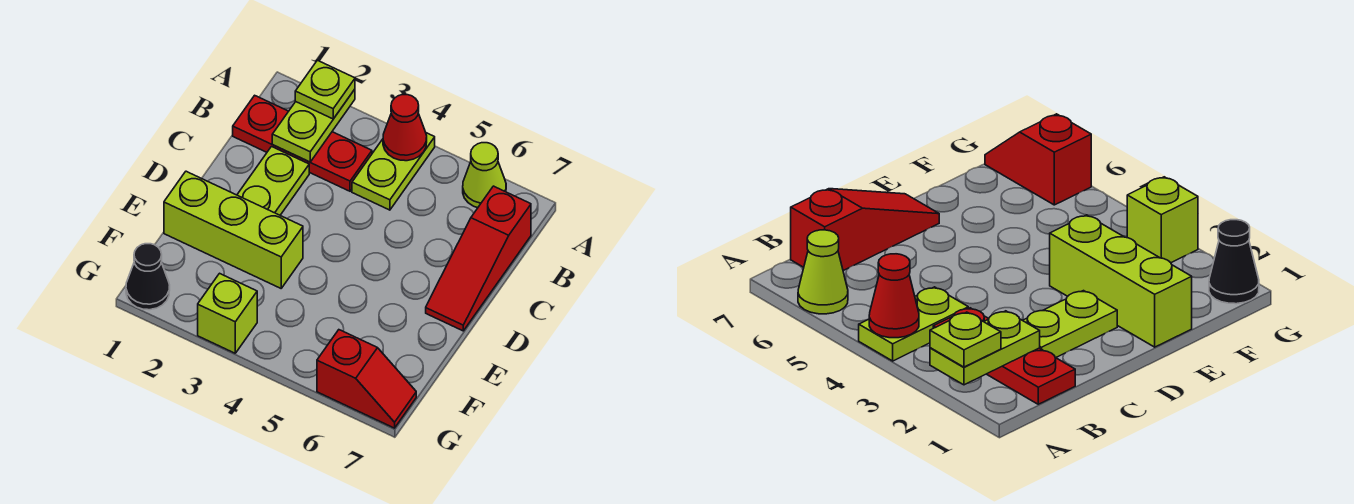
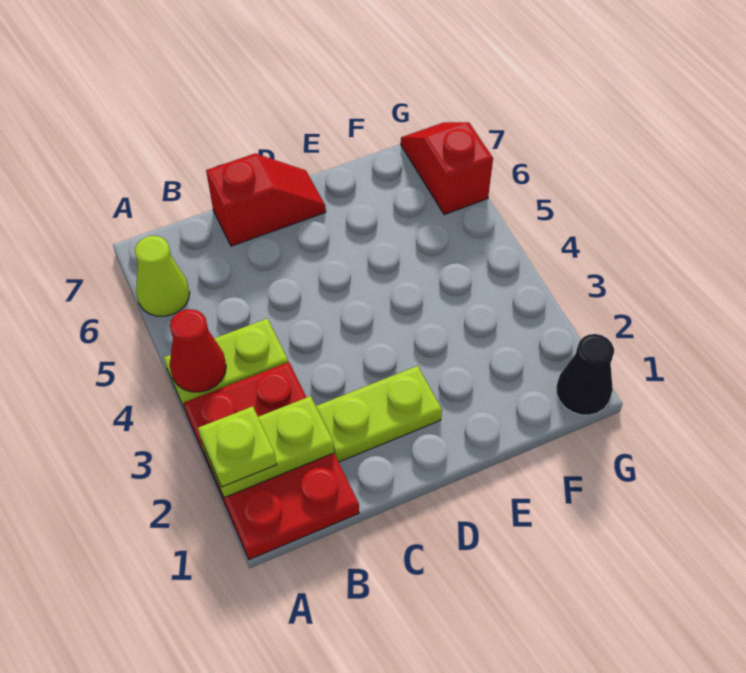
red plate B1:B3 level 1 -> red plate A1:B3 level 1
red slope B7:D7 level 1 top B -> red slope C7:D7 level 1 top C
lime brick E1:E3 level 1 -> none
lime brick G3 level 1 -> none

